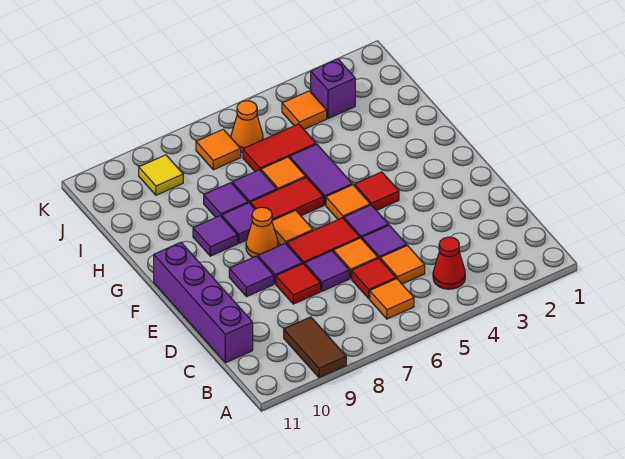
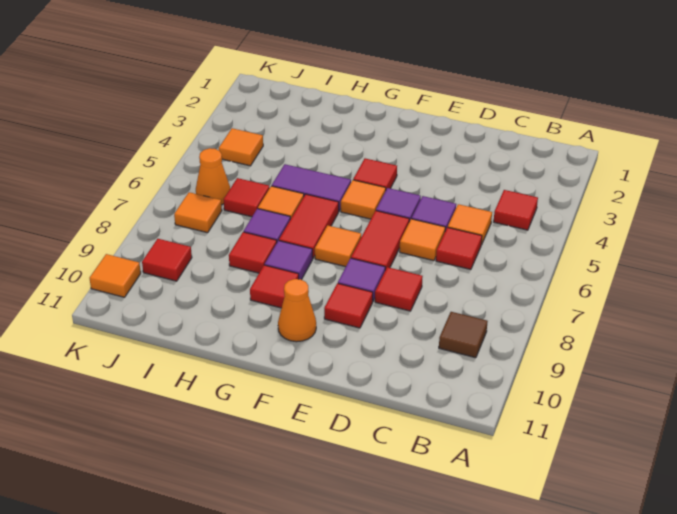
brown tile A9:B9 level 1 -> brown tile B9 level 1
red cone B4 level 1 -> red tile B4 level 1
orange tile B6 level 1 -> orange tile K10 level 1
purple brick C11:F11 level 1 -> none
purple tile D7 level 1 -> none
purple tile E9 level 1 -> red tile E9 level 1
orange cone F8 level 1 -> orange cone F10 level 1
purple tile G9 level 1 -> red tile G9 level 1
purple tile H8 level 1 -> red tile H8 level 1
red tile I5:I6 level 1 -> red tile I6 level 1
purple brick J3 level 1 -> none
yellow tile J9 level 1 -> red tile J9 level 1

